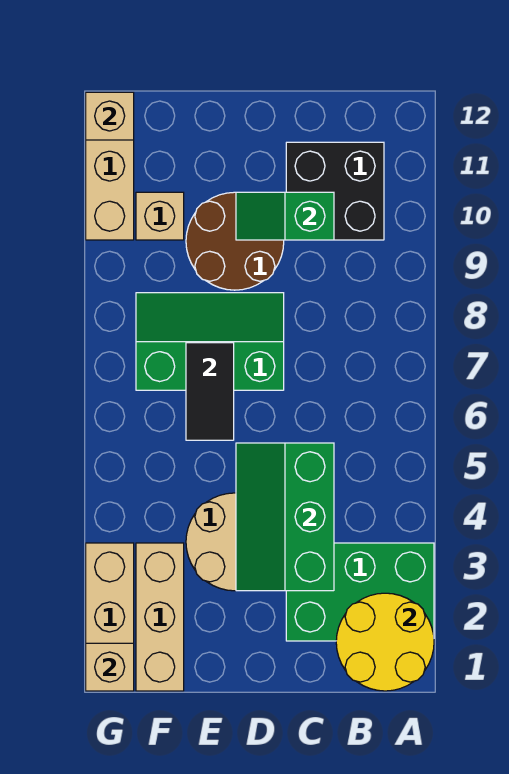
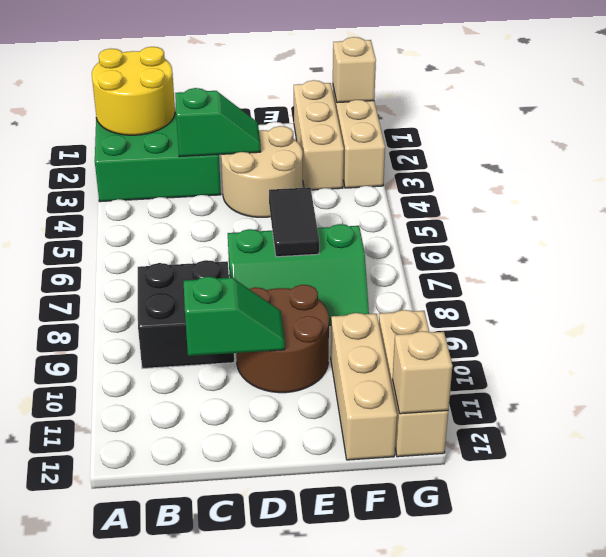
black brick B10:C11 level 1 -> black brick B8:C9 level 1
green slope C3:D5 level 2 top C -> green slope C3:D3 level 2 top C
tan brick F10 level 1 -> tan brick F10:F12 level 1

